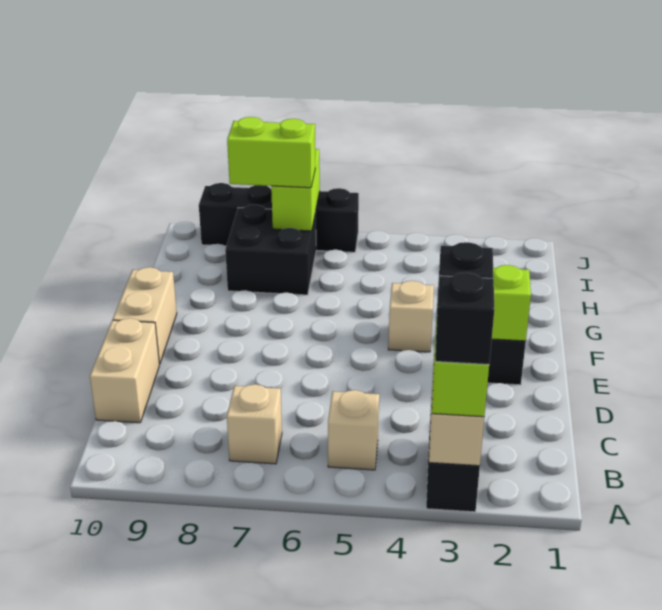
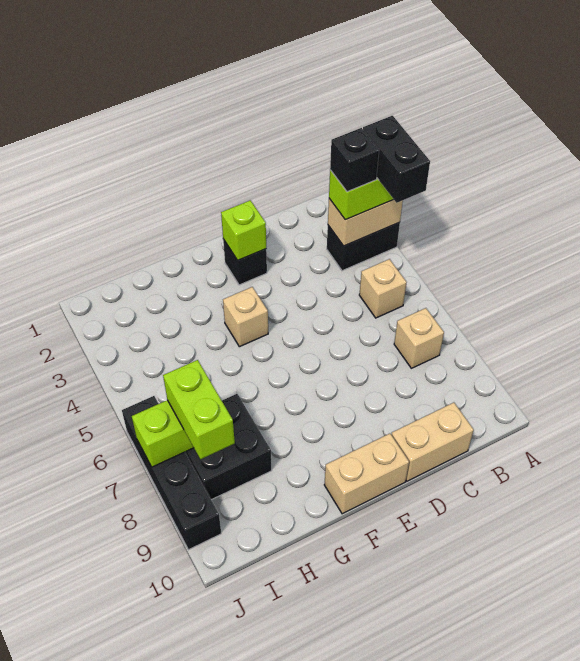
black brick A3 level 4 -> black brick A3:A4 level 4

